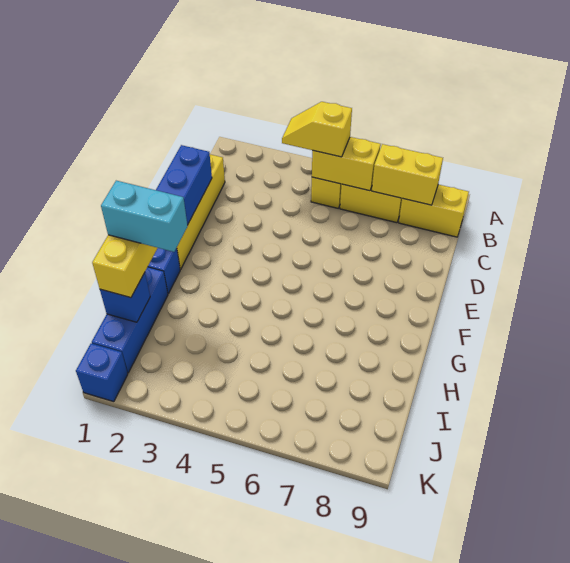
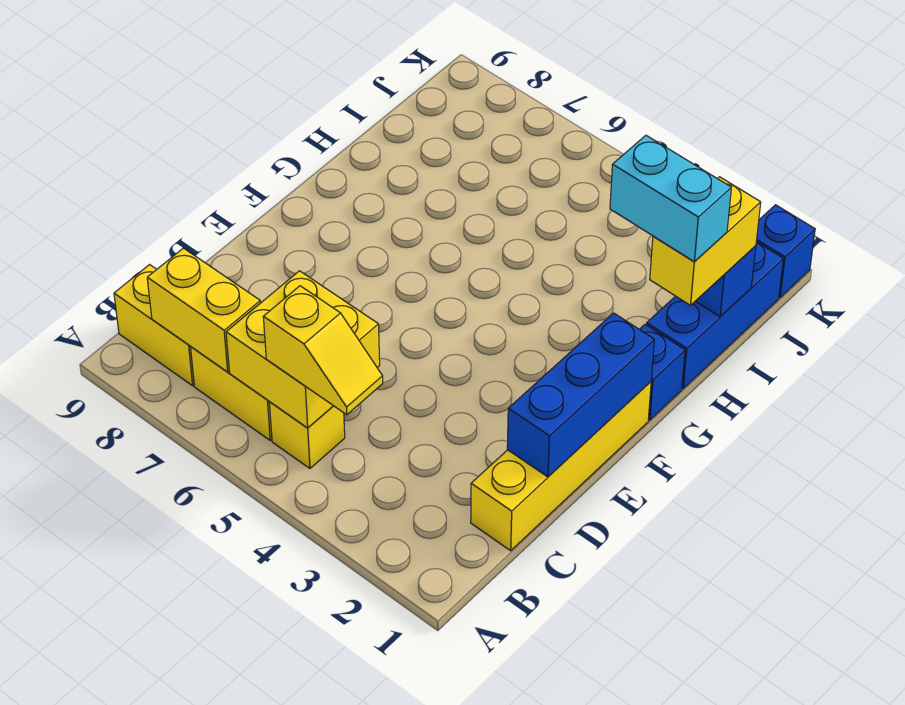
yellow brick B5:B6 level 2 -> yellow brick B5:C6 level 2

